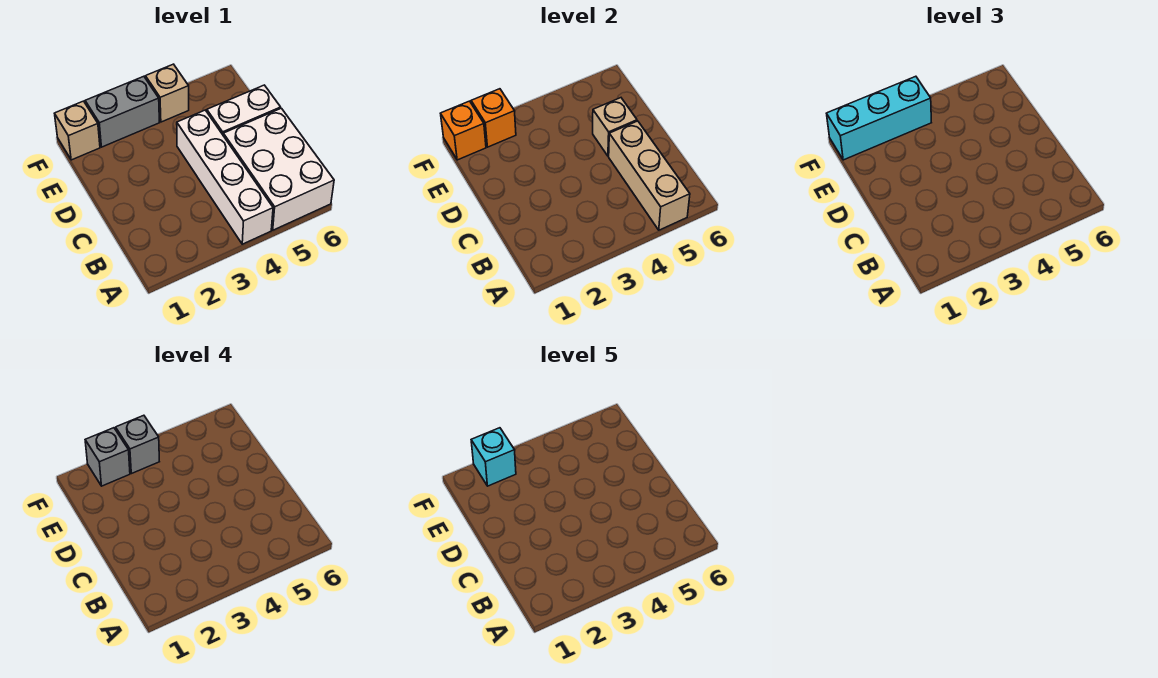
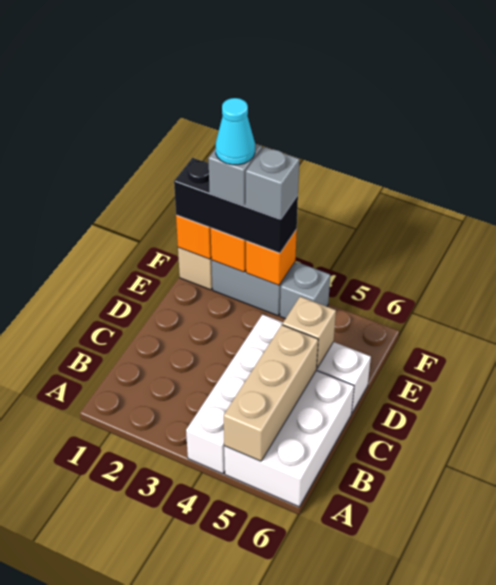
cyan brick F1:F3 level 3 -> black brick F1:F3 level 3
cyan brick F2 level 5 -> cyan cone F2 level 5
none -> orange brick F3 level 2
tan brick F4 level 1 -> grey brick F4 level 1

